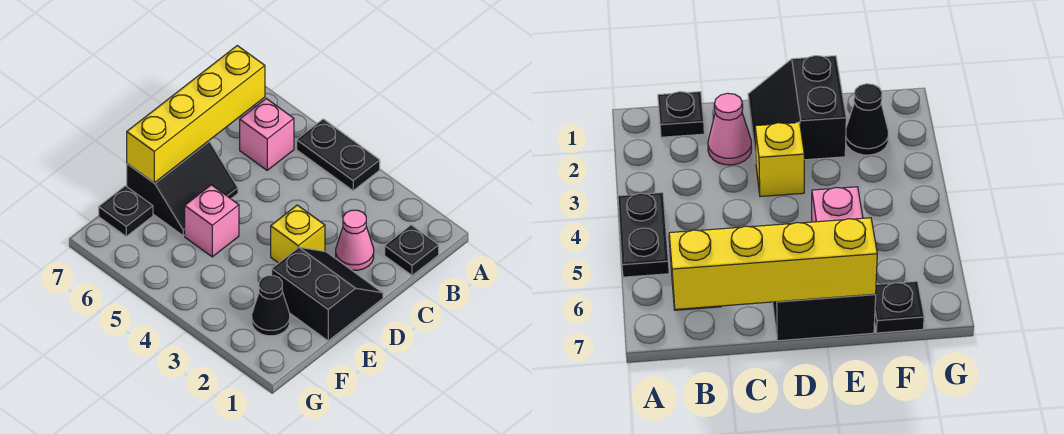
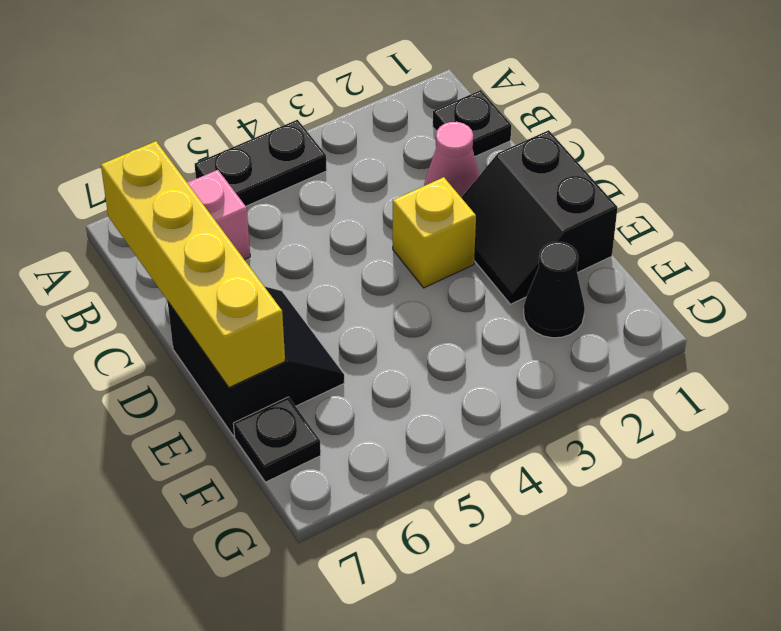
black slope D1:E2 level 1 top E -> black slope D1:E2 level 1 top 1
pink brick E5 level 1 -> none

